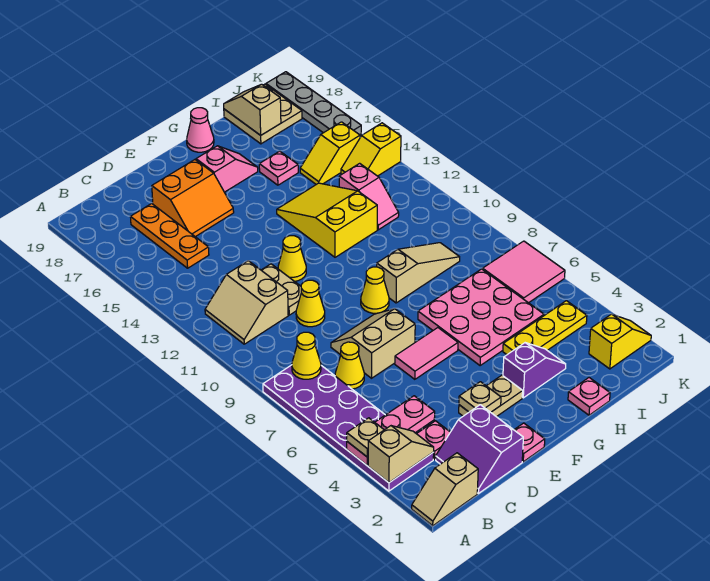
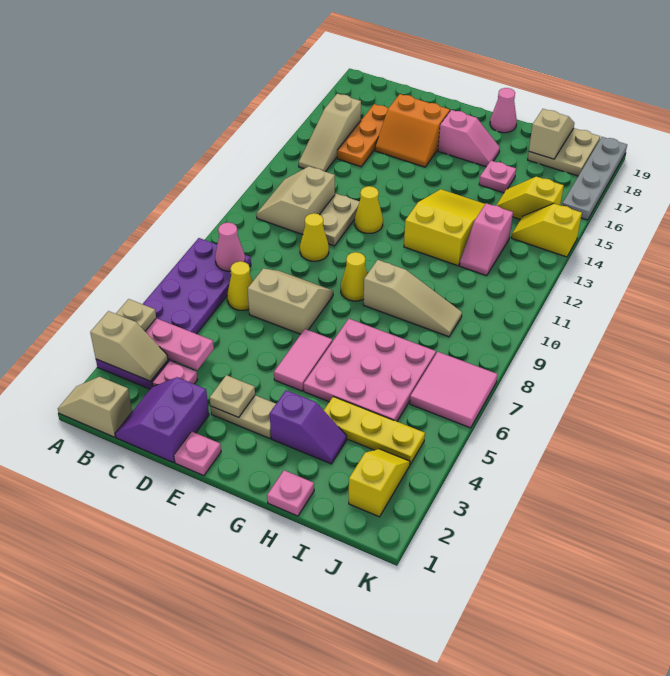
yellow cone B8 level 2 -> pink cone B8 level 2
none -> tan slope B14:B16 level 1 top 16
pink tile E6:F6 level 1 -> pink tile F5:F6 level 1
yellow slope J2:K2 level 1 top J -> yellow slope J2:J3 level 1 top 2

